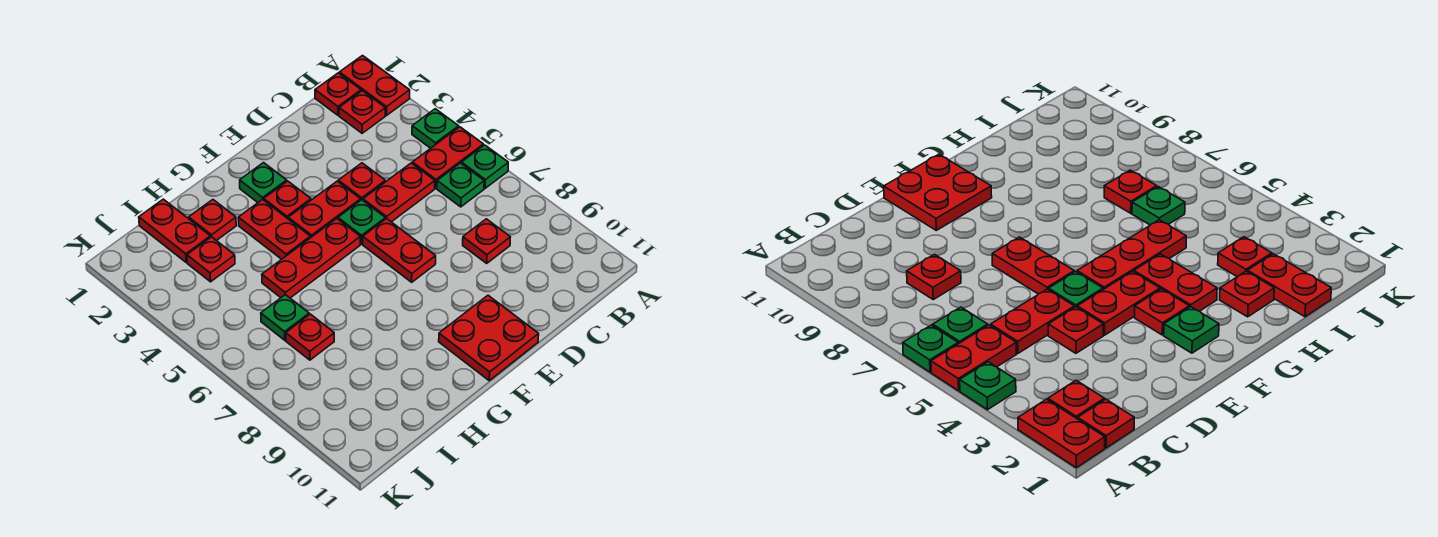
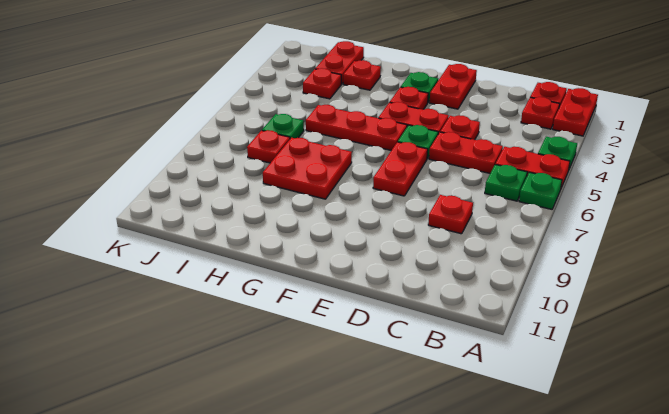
red plate E10:F11 level 1 -> red plate G7:H8 level 1
red plate G3:G4 level 1 -> red plate E1:E2 level 1

